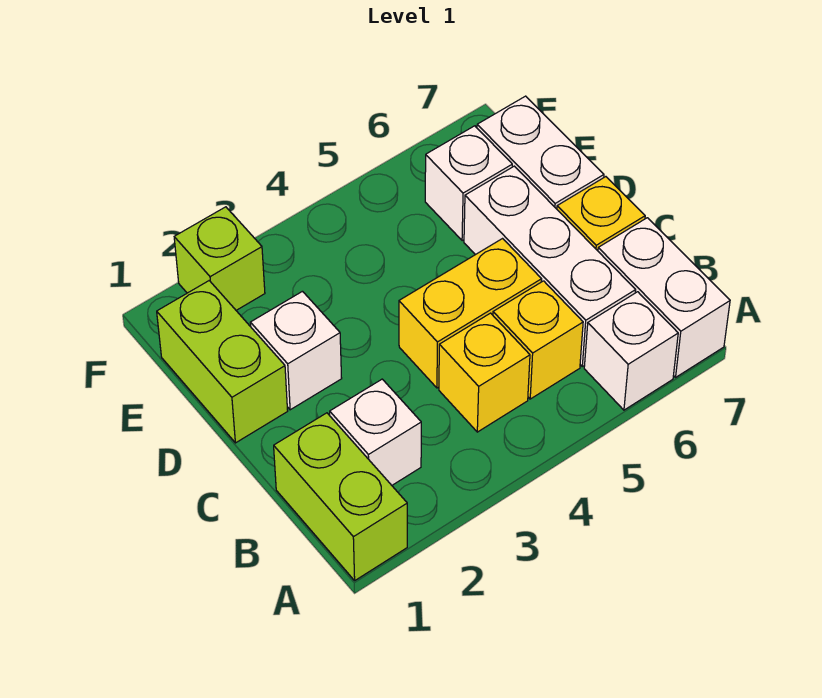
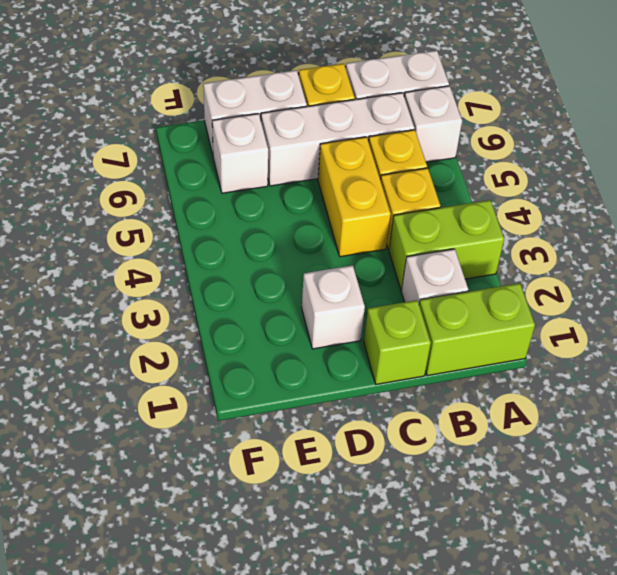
lime brick D1:E1 level 1 -> lime brick A3:B3 level 1
lime brick F2 level 1 -> lime brick C1 level 1

